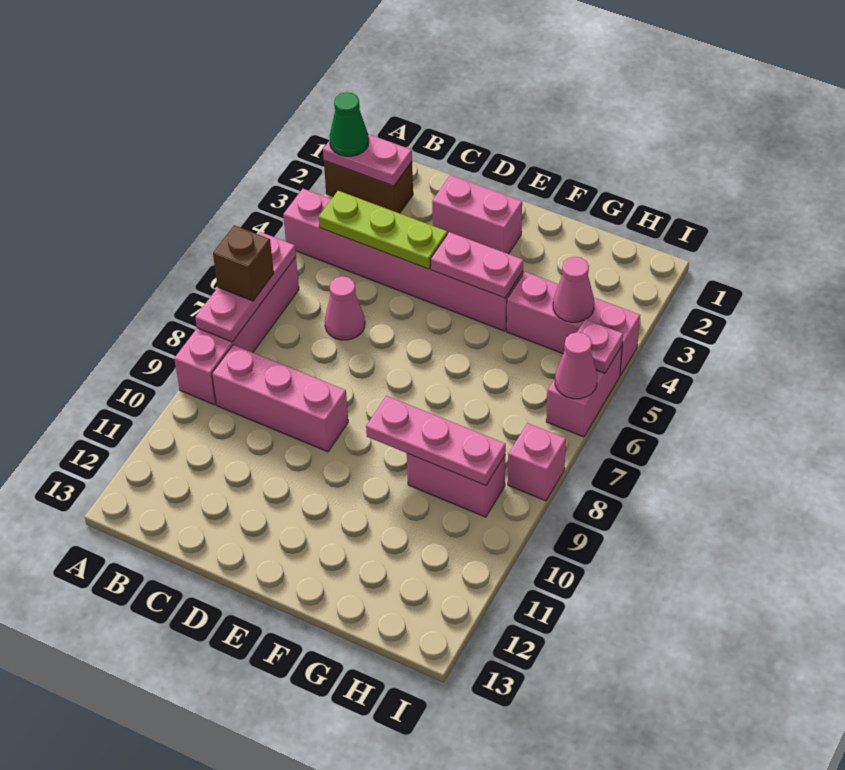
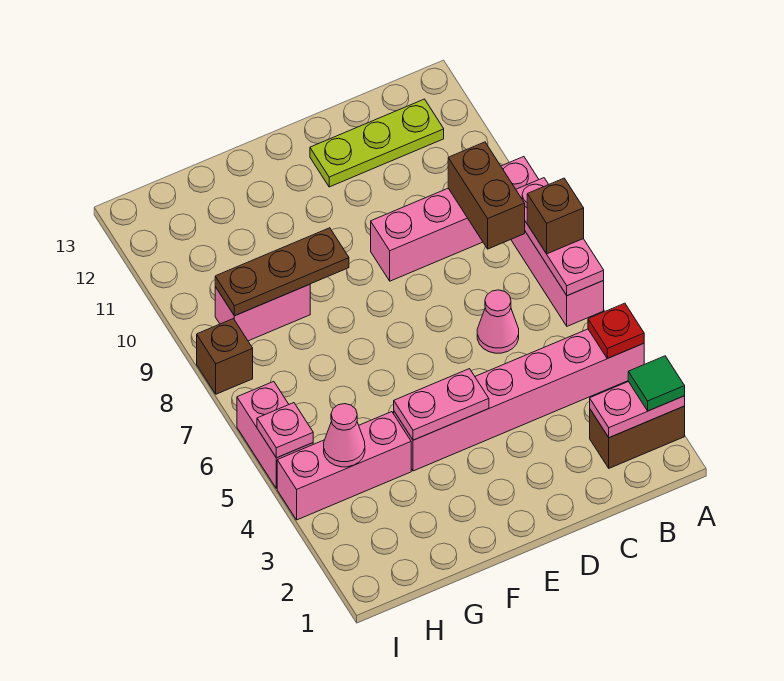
green cone A2 level 3 -> green tile A2 level 3
none -> red plate A4 level 2
lime plate B4:D4 level 2 -> lime plate B12:D12 level 1
none -> brown brick B8:B9 level 2
pink brick D2:E2 level 1 -> none
pink plate F9:H9 level 2 -> brown plate F9:H9 level 2
pink cone I6 level 2 -> none
pink brick I8 level 1 -> brown brick I8 level 1

